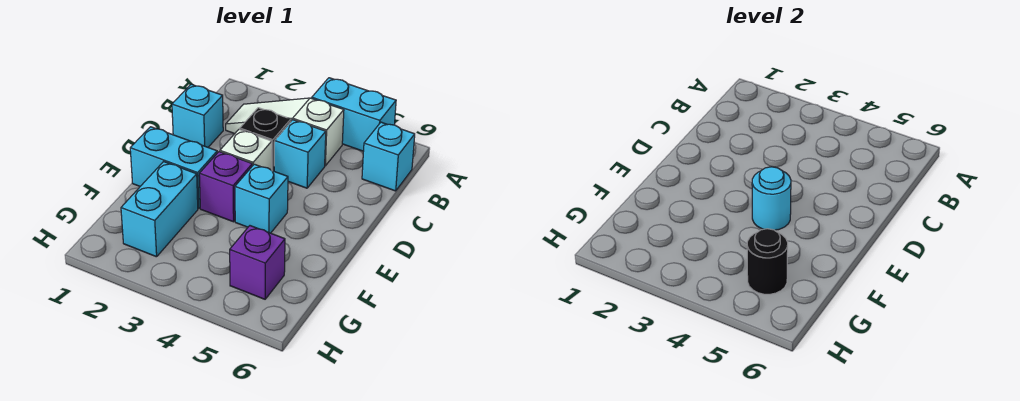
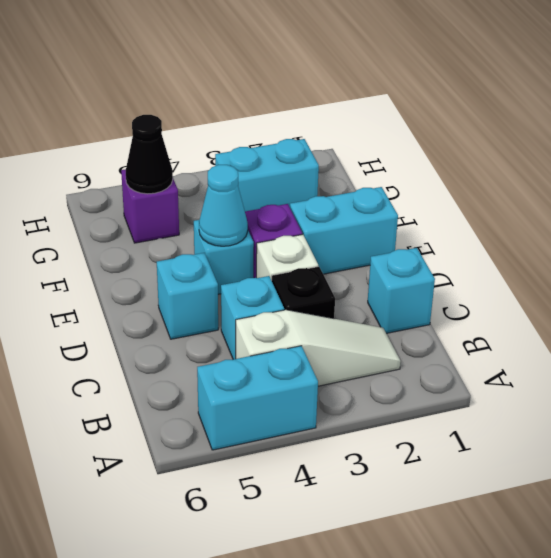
cyan brick B6 level 1 -> cyan brick D5 level 1
cyan round brick E4 level 2 -> cyan cone E4 level 2
cyan brick F2:G2 level 1 -> cyan brick G2:G3 level 1
black round brick G5 level 2 -> black cone G5 level 2

